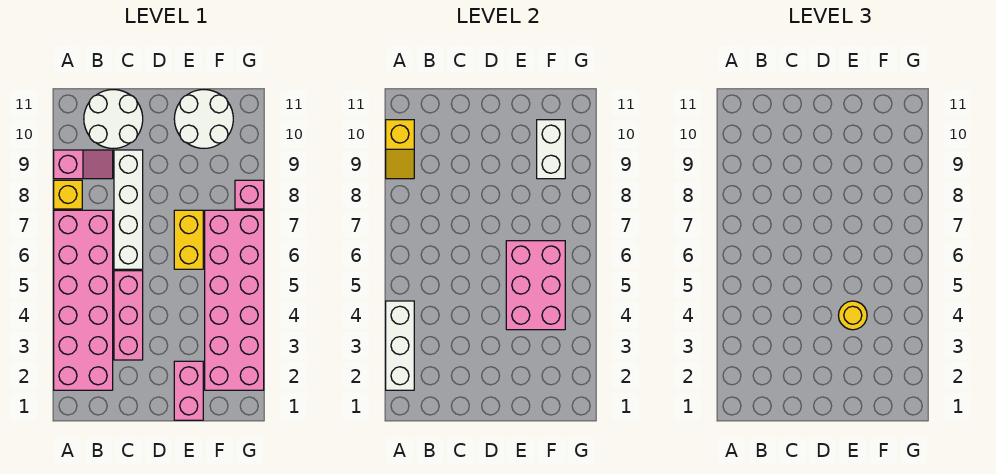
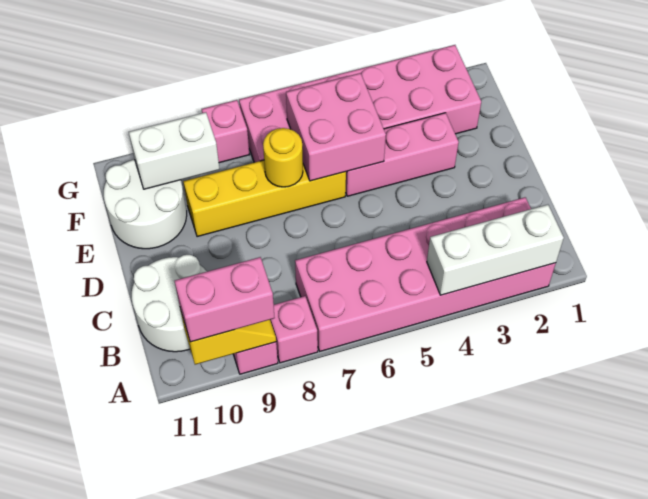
yellow brick A8 level 1 -> pink brick A8 level 1
pink brick C3:C5 level 1 -> pink brick E3:E5 level 1
white brick C6:C9 level 1 -> none
pink brick E1:E2 level 1 -> pink brick A9:A10 level 3
pink brick E4:F6 level 2 -> pink brick E5:F6 level 2
yellow round brick E4 level 3 -> yellow round brick E7 level 2
yellow brick E6:E7 level 1 -> yellow brick E6:E9 level 1

